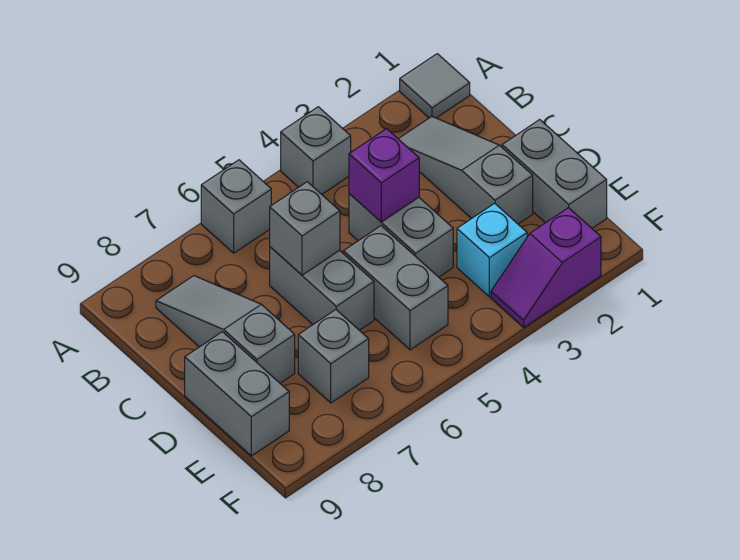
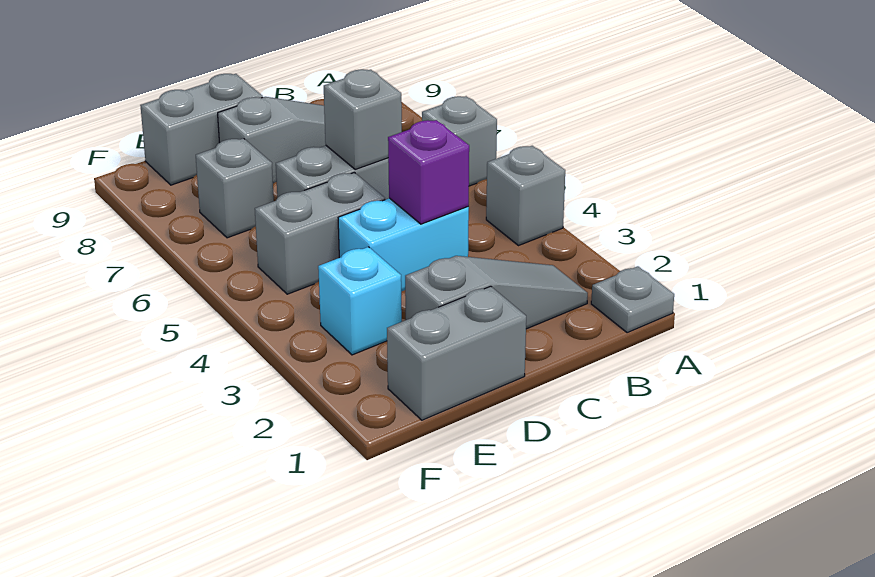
grey tile A1 level 1 -> grey plate A1 level 1
grey brick C4:D4 level 1 -> cyan brick C4:D4 level 1
purple slope F2:F3 level 1 top 2 -> none

